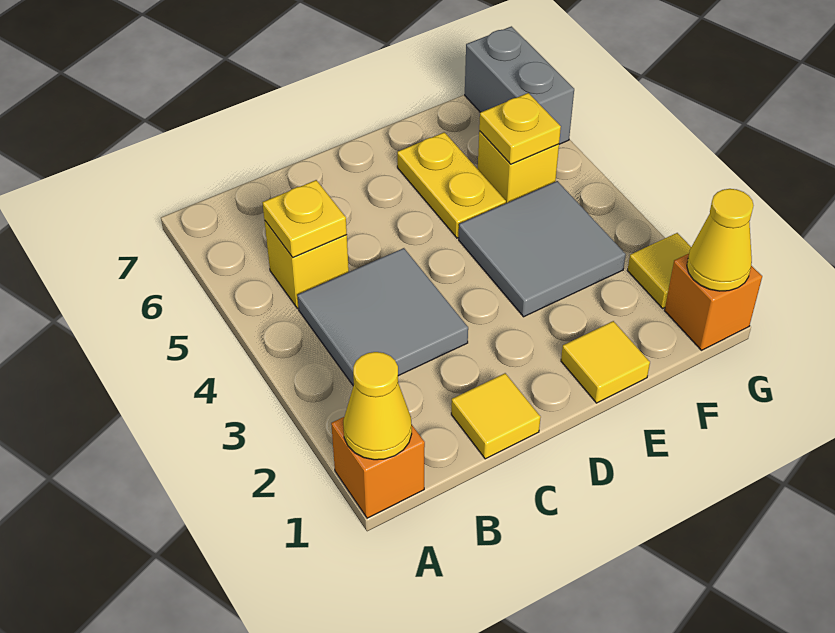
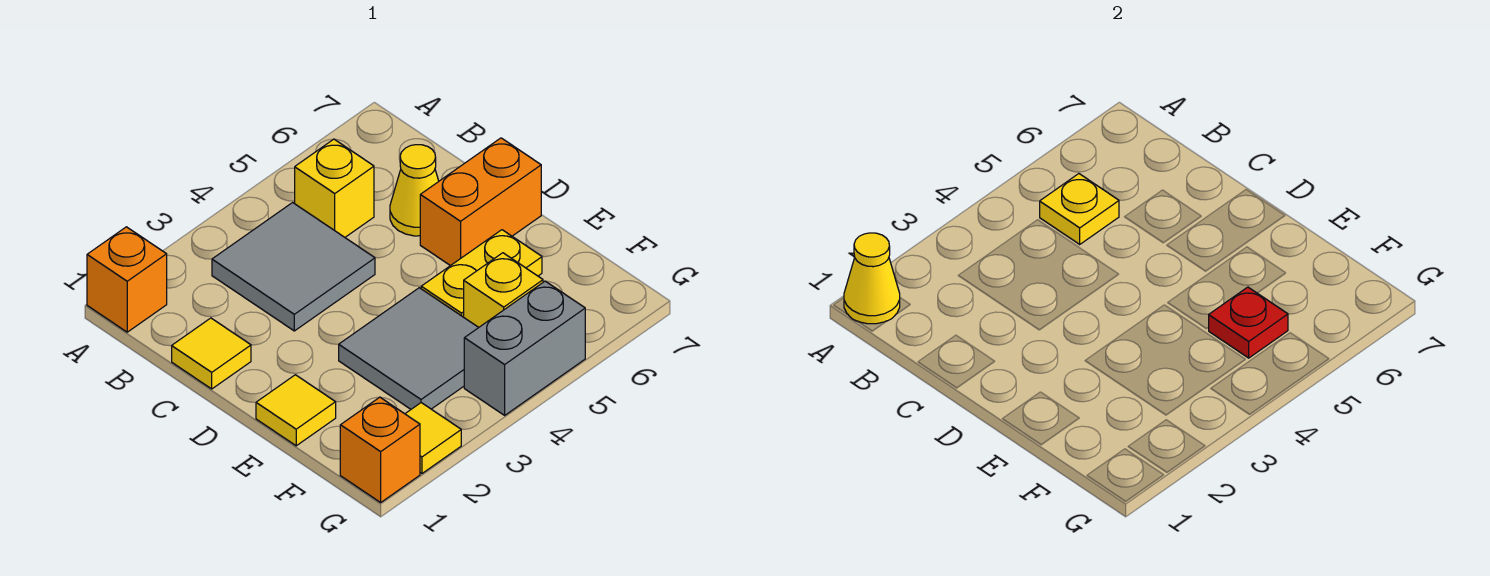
none -> orange brick D6:D7 level 1
yellow plate F5 level 2 -> red plate F5 level 2
yellow cone G1 level 2 -> yellow cone C6 level 1
grey brick G6:G7 level 1 -> grey brick G4:G5 level 1

